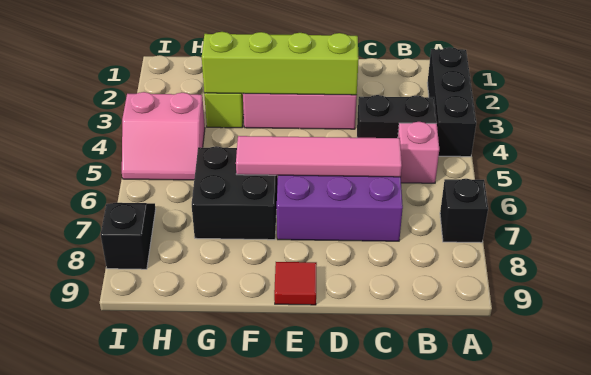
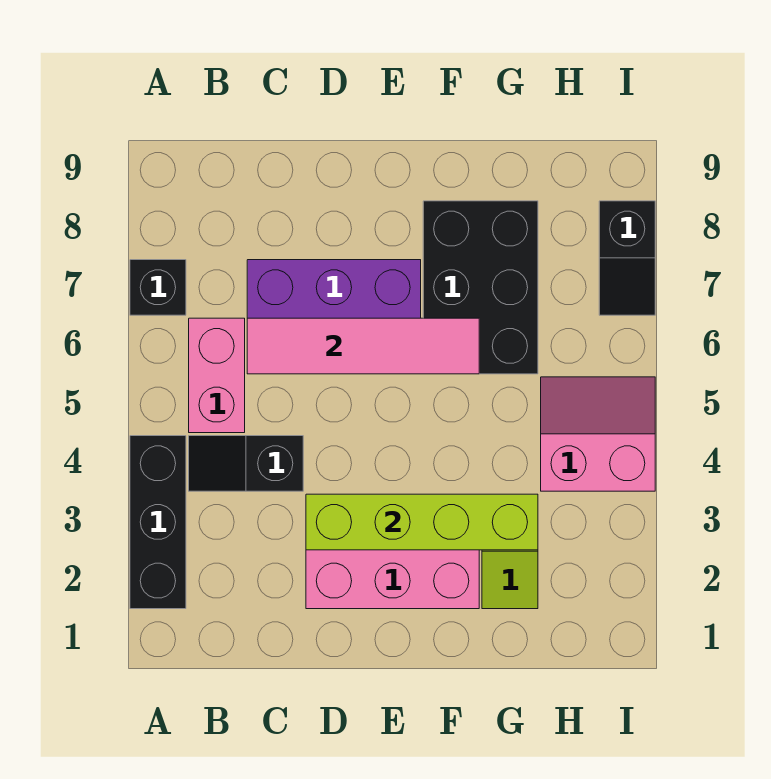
black brick B4:C4 level 1 -> black slope B4:C4 level 1 top C
pink brick B5 level 1 -> pink brick B5:B6 level 1
red tile E9 level 1 -> none
black brick F6:G7 level 1 -> black brick F6:G8 level 1

